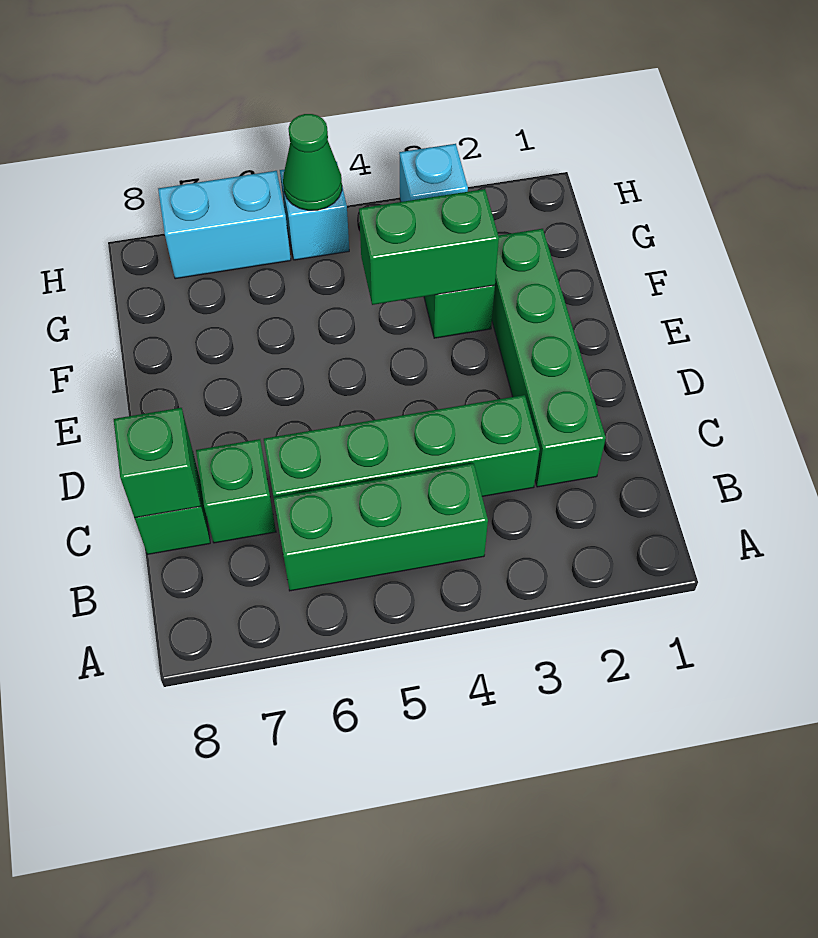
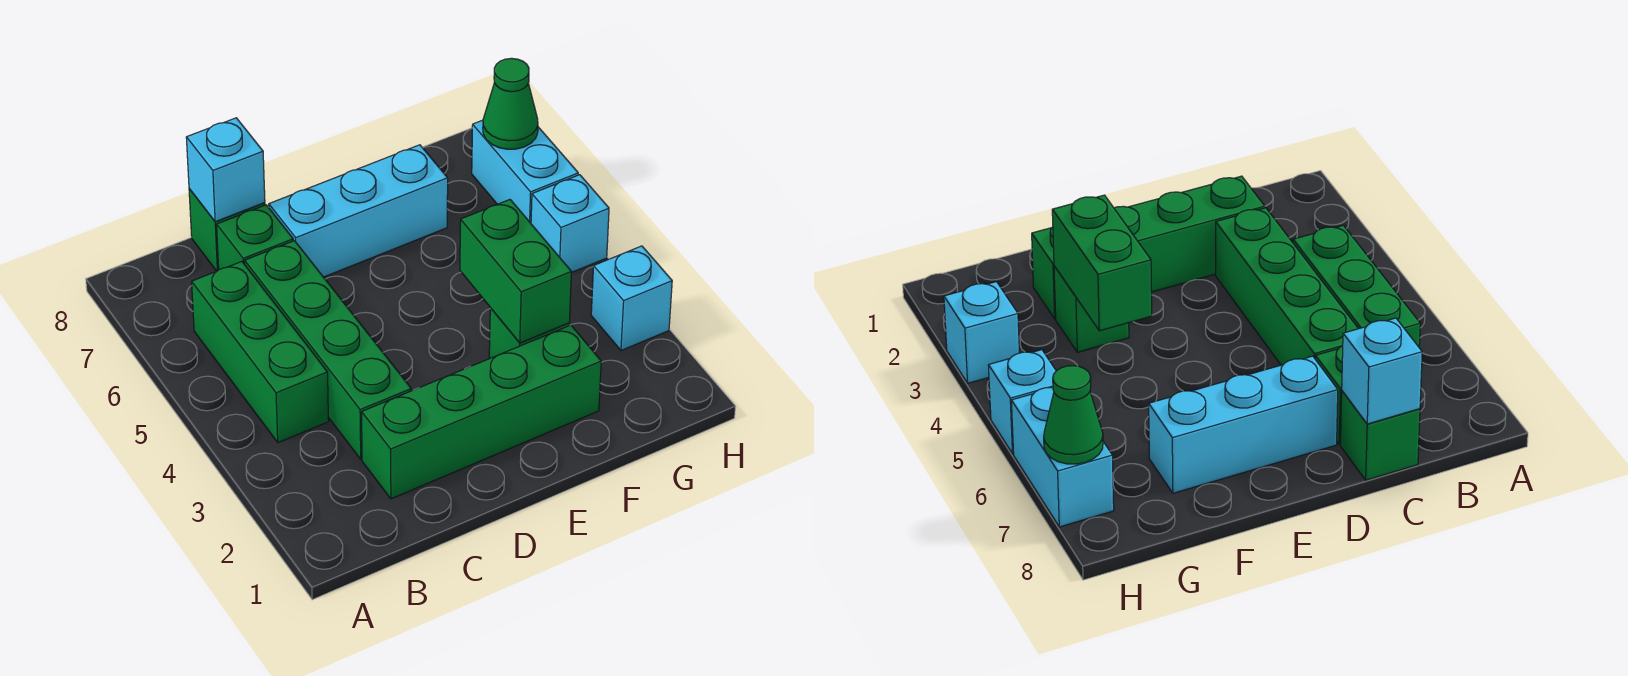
green brick C8 level 2 -> cyan brick C8 level 2
none -> cyan brick D7:F7 level 1
green cone H5 level 2 -> green cone H7 level 2

